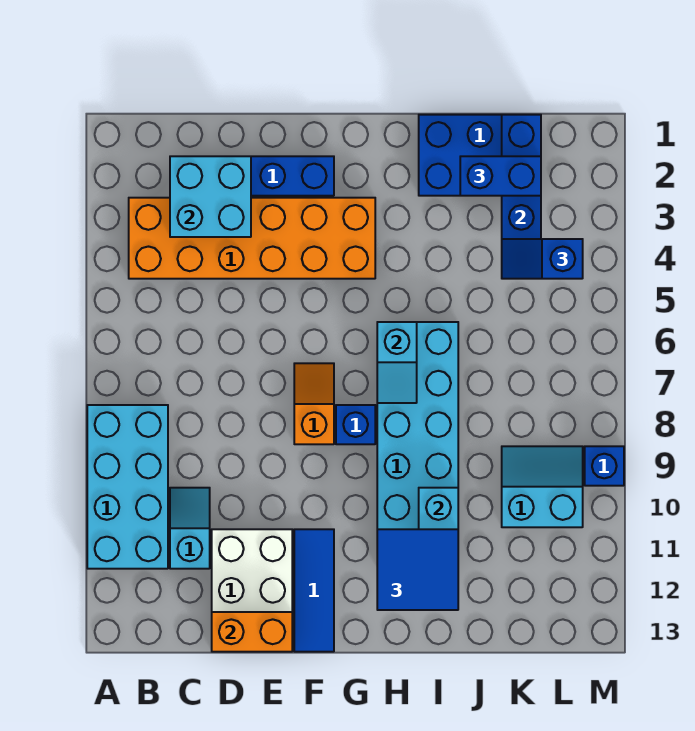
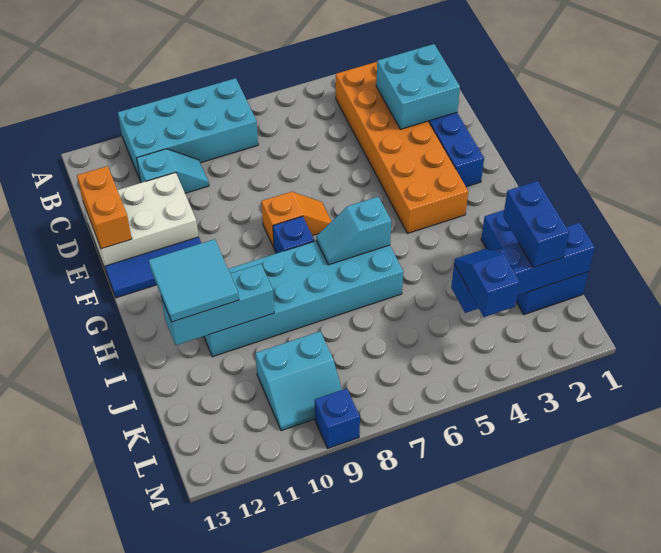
blue tile H11:I12 level 3 -> cyan tile H11:I12 level 3
cyan slope K9:L10 level 1 top 10 -> cyan slope K9:L10 level 1 top K

